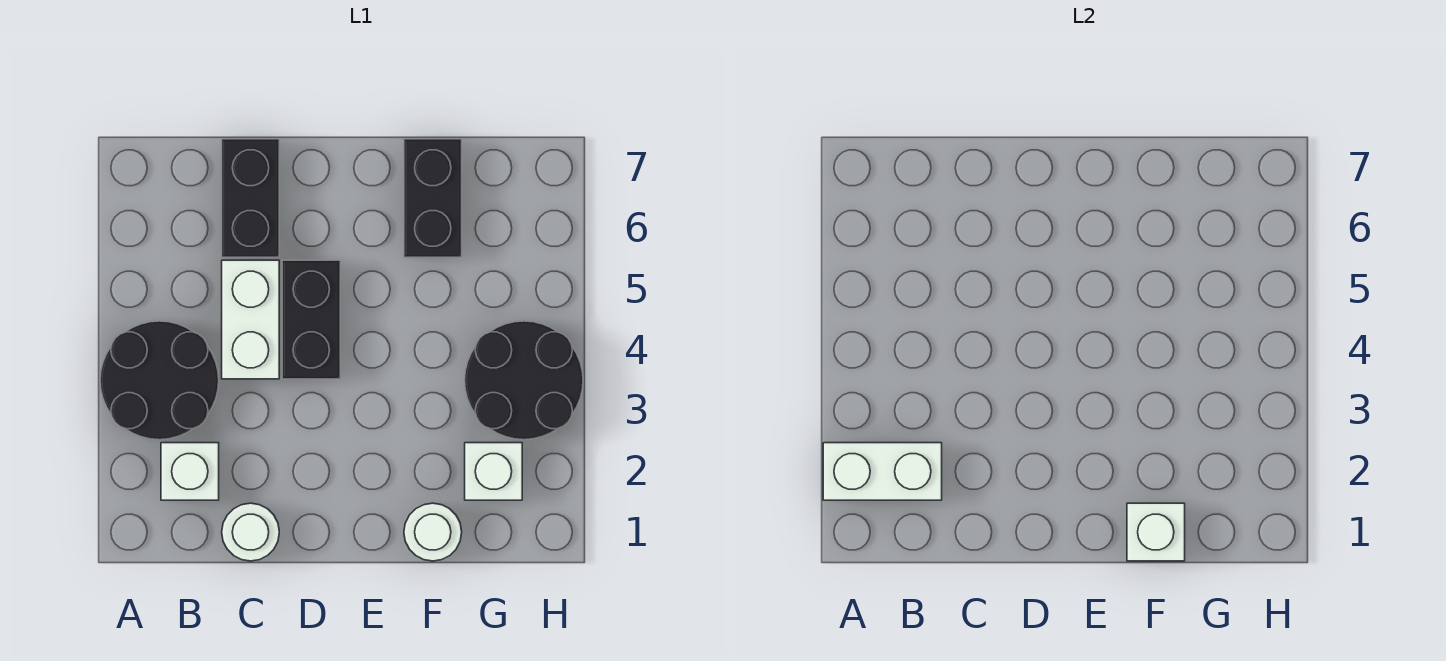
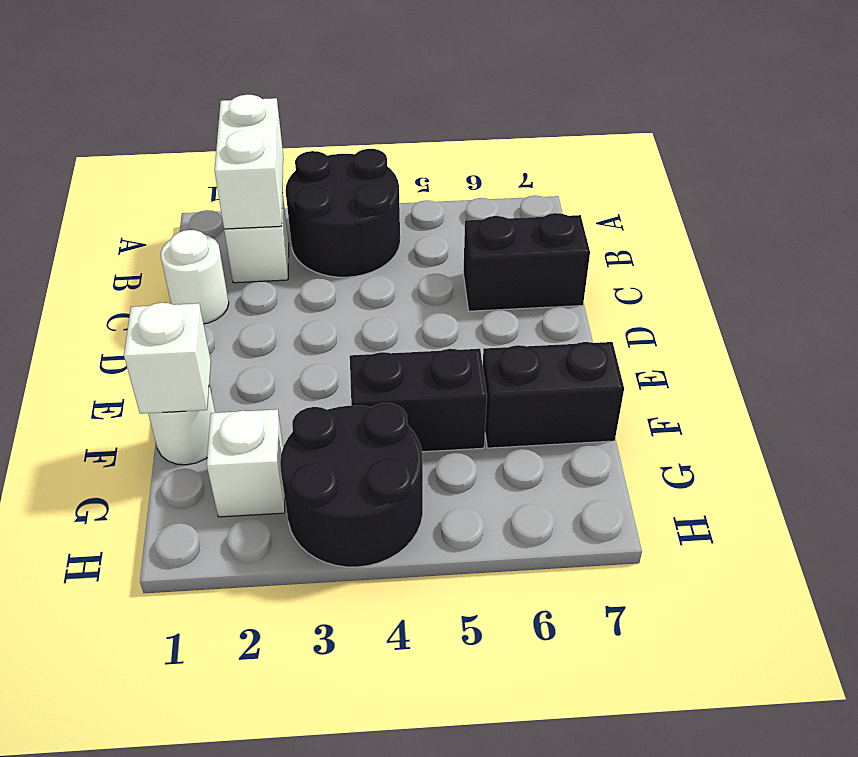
white brick C4:C5 level 1 -> none
black brick D4:D5 level 1 -> black brick F4:F5 level 1

